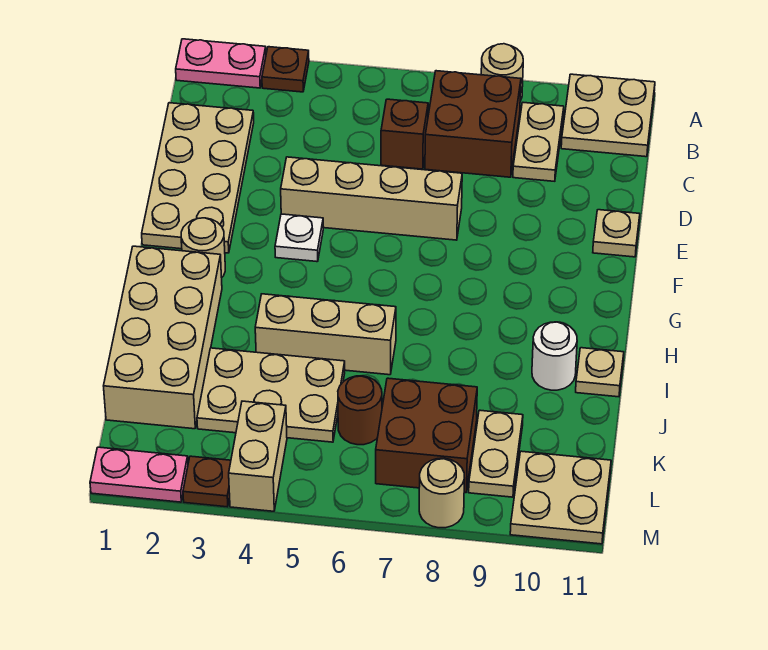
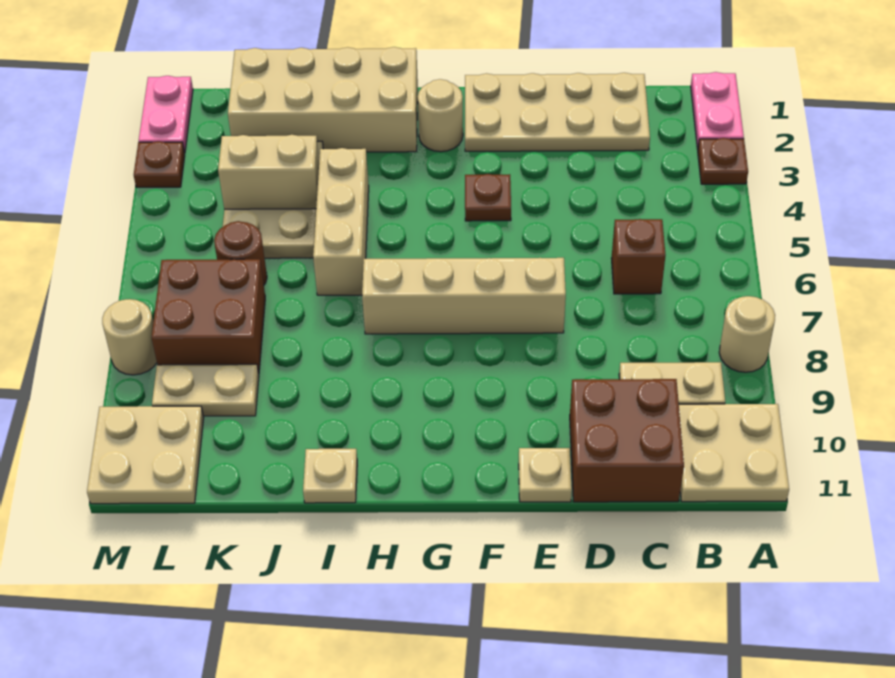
brown brick B7:C8 level 1 -> brown brick C10:D11 level 1
tan brick E4:E7 level 1 -> tan brick E7:H7 level 1
white plate F4 level 1 -> brown plate F4 level 1
white round brick I10 level 1 -> none
tan brick L4:M4 level 1 -> tan brick J4:K4 level 2

